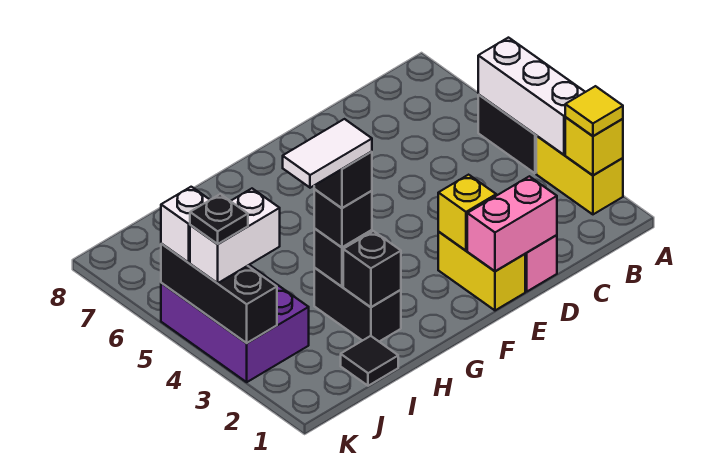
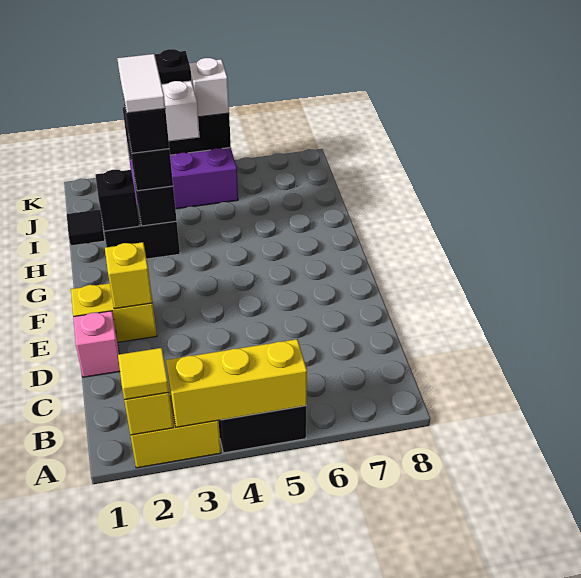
white brick A3:A5 level 2 -> yellow brick A3:A5 level 2
pink brick D1:E1 level 2 -> none

